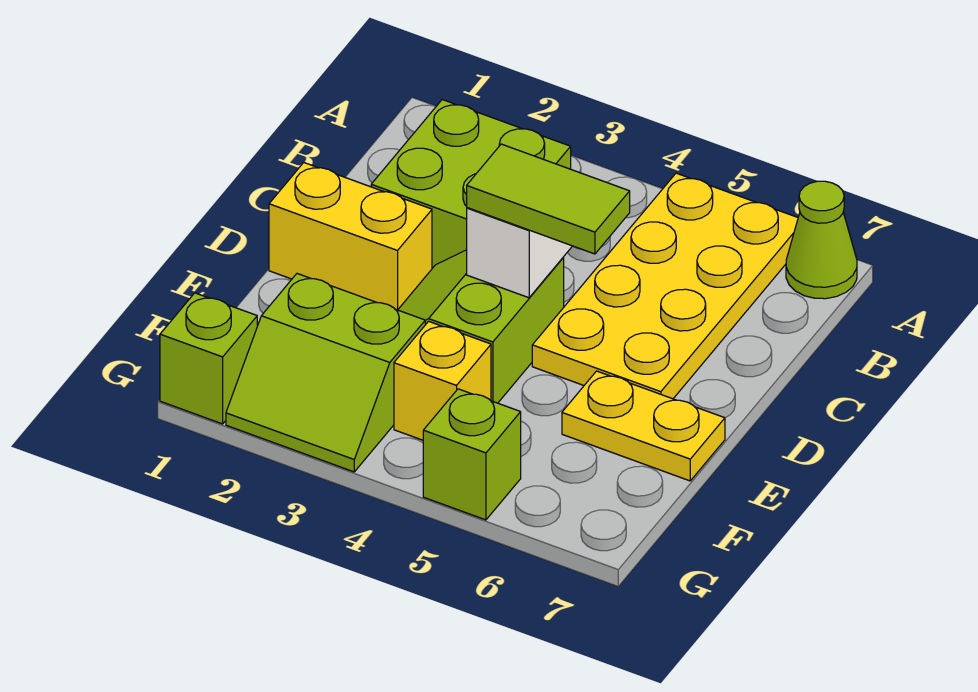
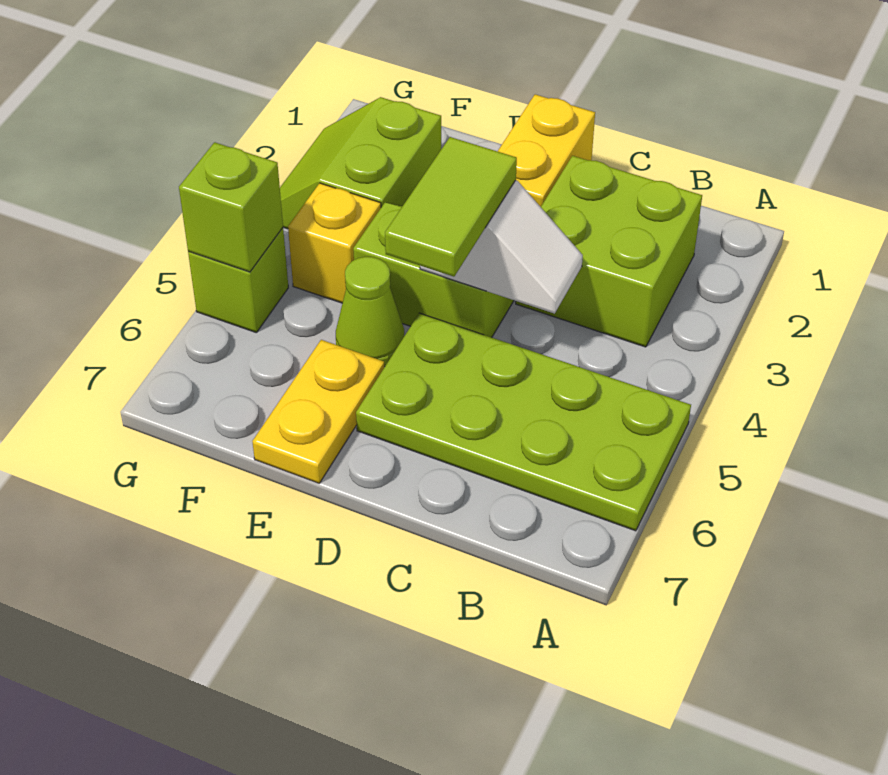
yellow plate A5:D6 level 1 -> lime plate A5:D6 level 1
lime cone A7 level 1 -> lime cone E5 level 1
lime brick G1 level 1 -> lime brick G5 level 2

